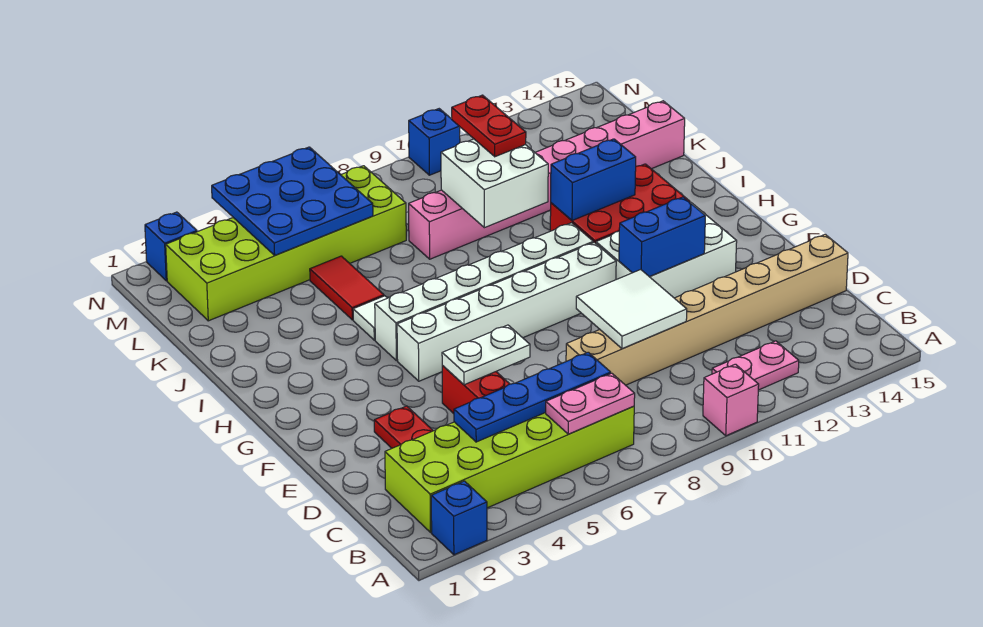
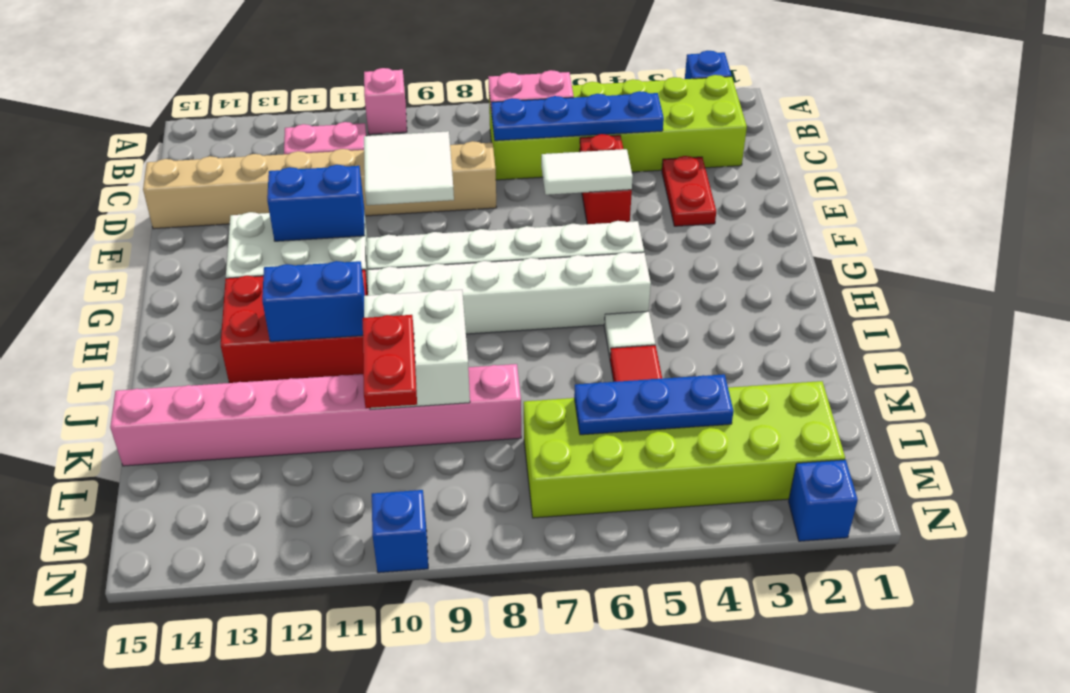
white plate E5:E6 level 2 -> white tile E5:E6 level 2
blue plate L4:N6 level 2 -> blue plate L4:L6 level 2

